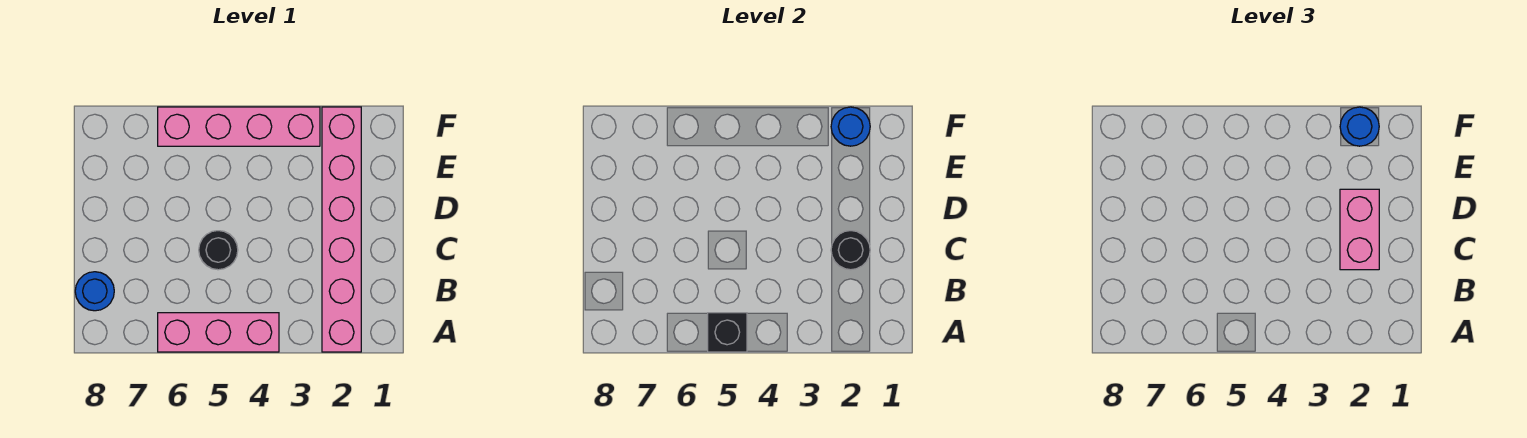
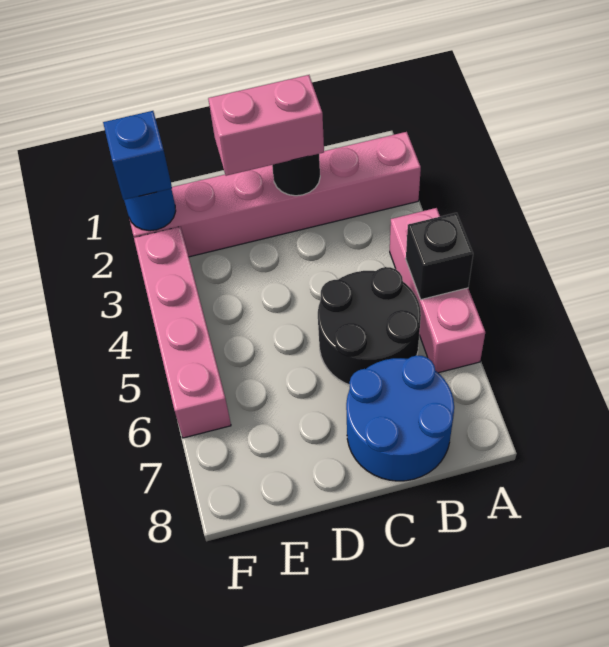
blue round brick B8 level 1 -> blue round brick B7:C8 level 1
black round brick C5 level 1 -> black round brick B5:C6 level 1
blue round brick F2 level 3 -> blue brick F2 level 3

